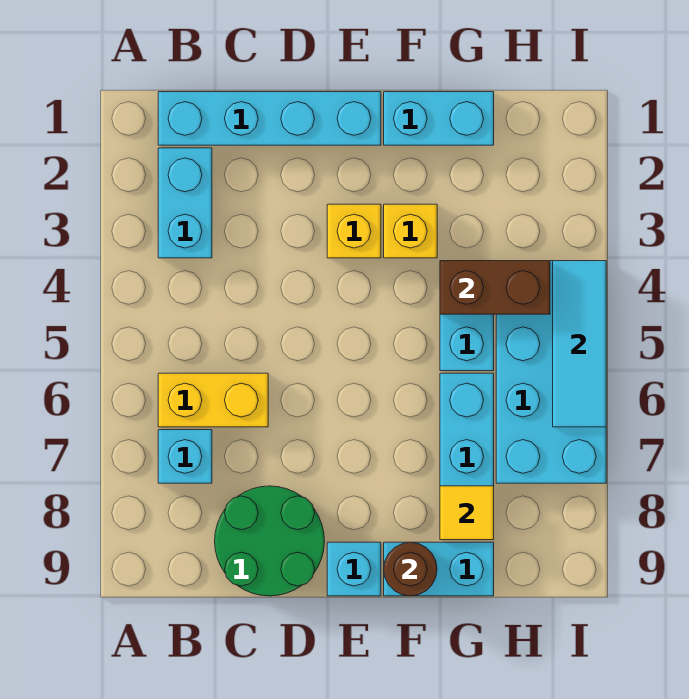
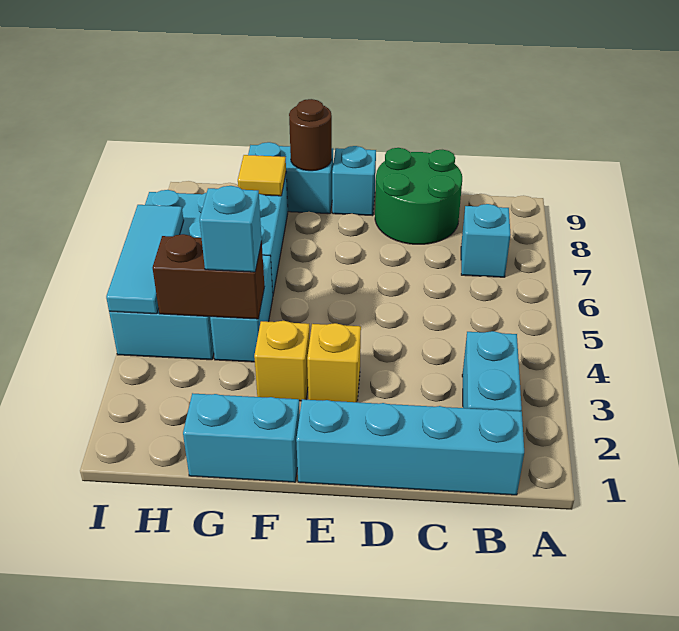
yellow brick B6:C6 level 1 -> none
none -> cyan brick G4 level 3

